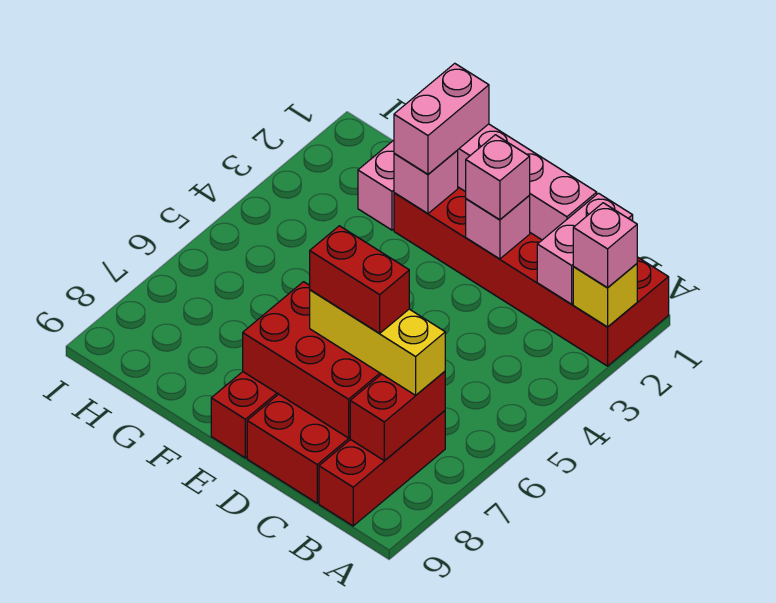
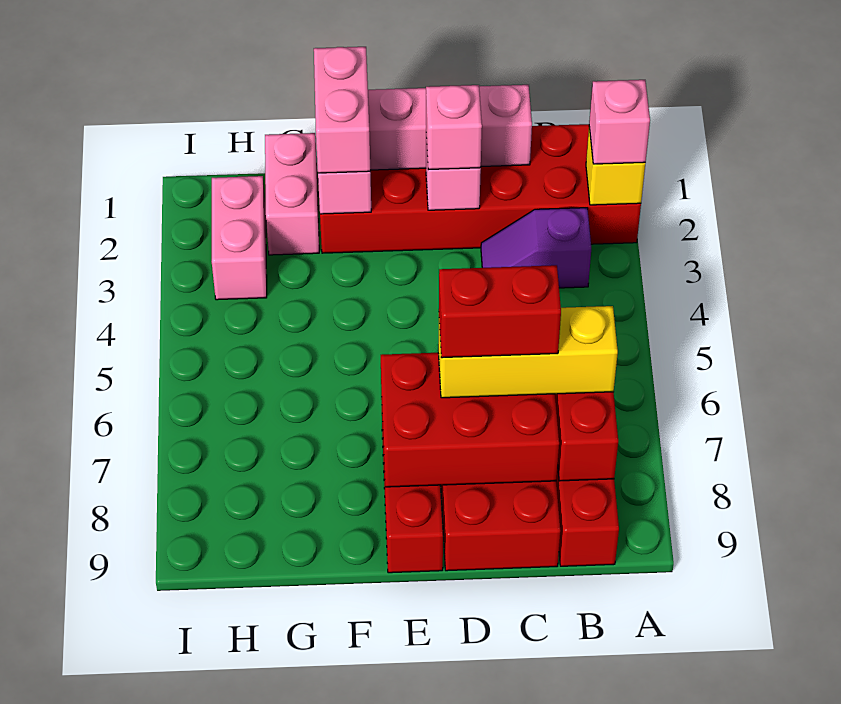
pink brick B1:B2 level 2 -> pink brick H2:H3 level 1
none -> purple slope B3:C3 level 1 top B

